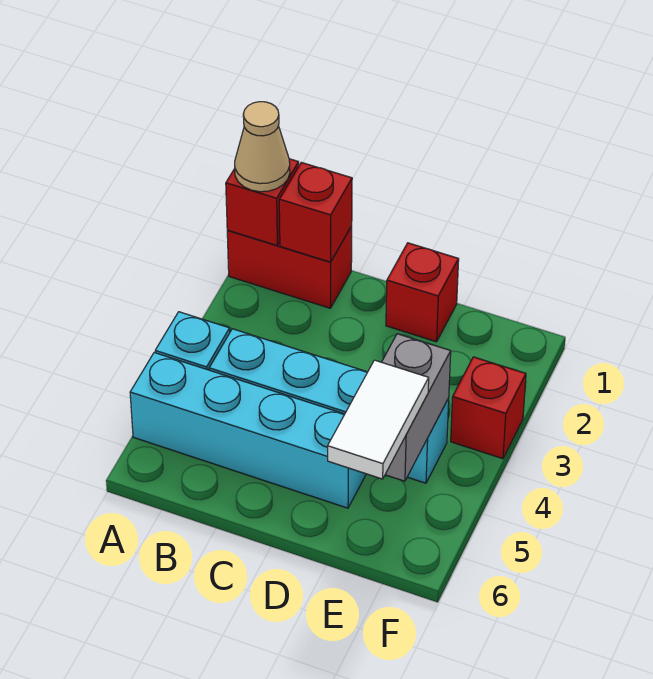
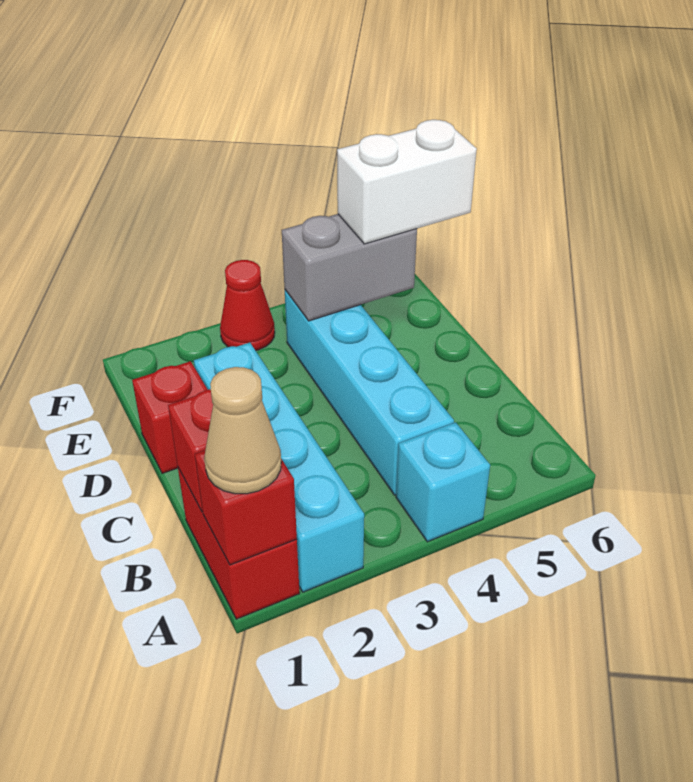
cyan brick A5:D5 level 1 -> cyan brick A2:D2 level 1
white tile E5:E6 level 3 -> white brick E5:E6 level 3
red brick F3 level 1 -> red cone F3 level 1

